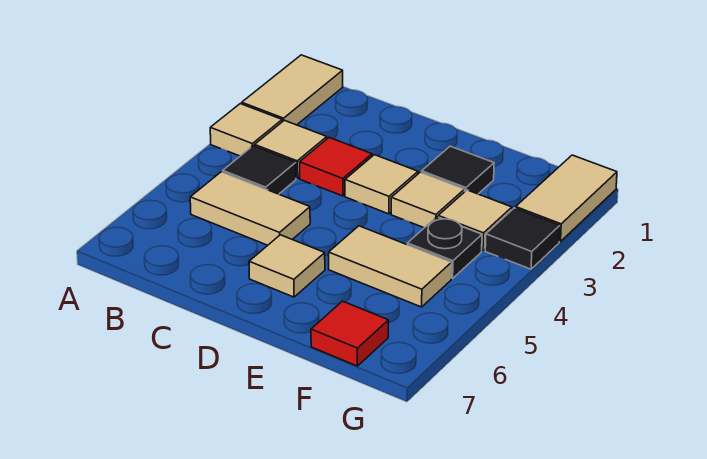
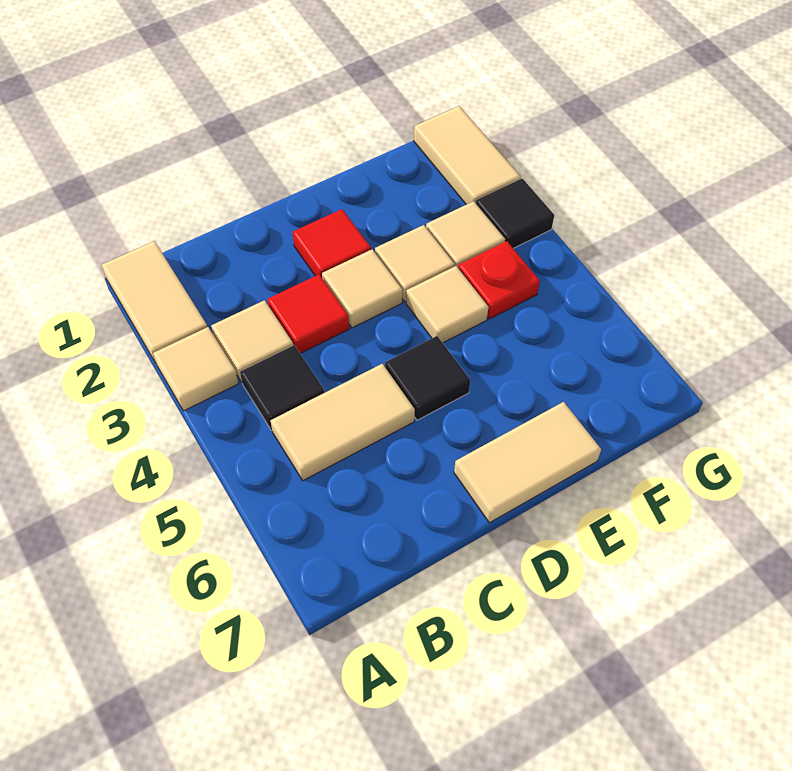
tan tile D6 level 1 -> tan tile E4 level 1
black tile E2 level 1 -> black tile D5 level 1
tan tile E5:F5 level 1 -> tan tile D7:E7 level 1
black plate F4 level 1 -> red plate F4 level 1
red tile F7 level 1 -> red tile D2 level 1

